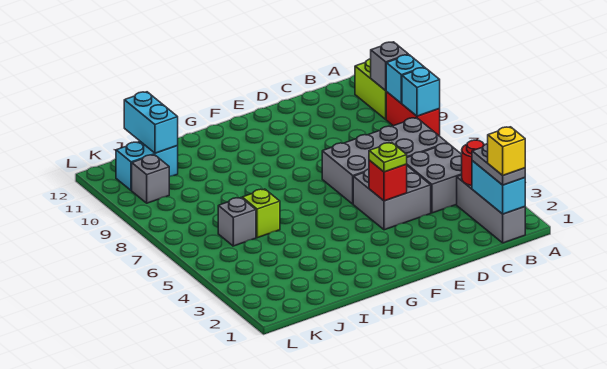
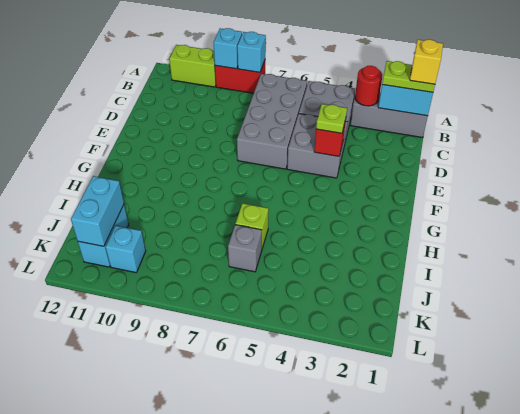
grey brick A10 level 2 -> none
grey plate B1:B2 level 3 -> lime plate B1:B2 level 3
cyan brick J11:J12 level 2 -> cyan brick J11:K11 level 2
grey brick K10 level 1 -> cyan brick K10 level 1

